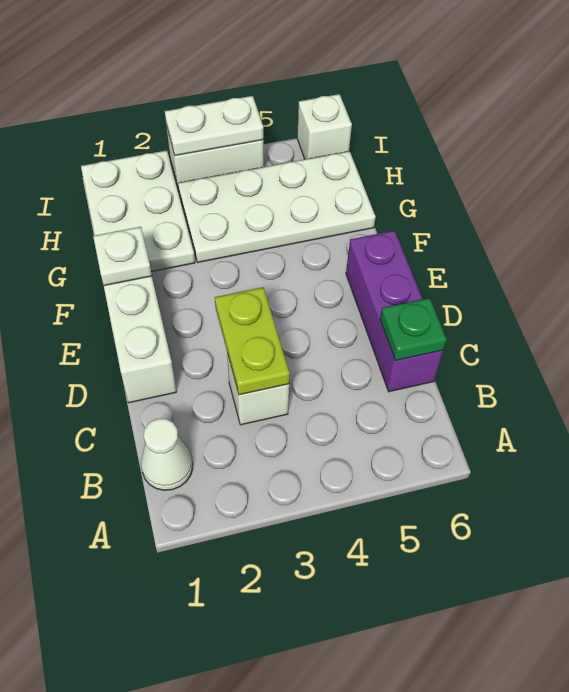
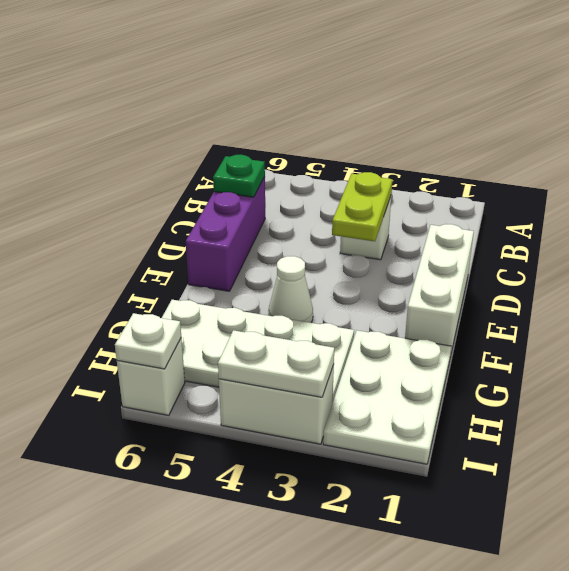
white cone B1 level 1 -> white cone F4 level 1
white plate F1 level 2 -> white plate I6 level 2

